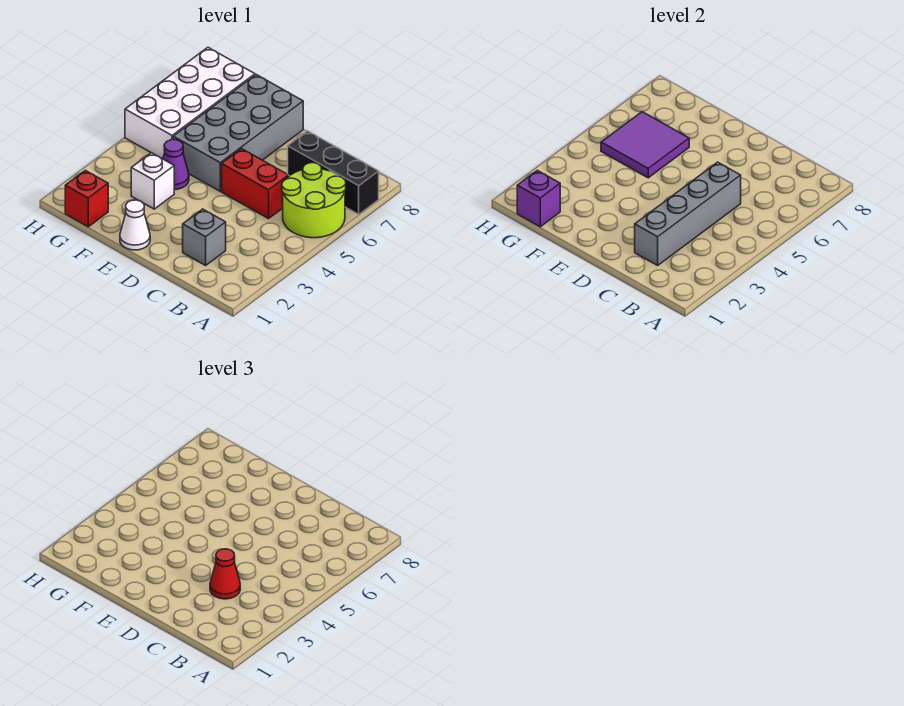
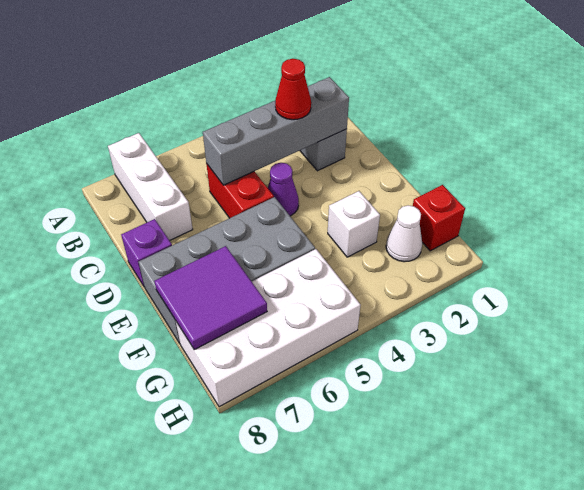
lime round brick A5:B6 level 1 -> none
black brick A7:C7 level 1 -> white brick A7:C7 level 1
white cone E1 level 1 -> white cone G2 level 1
purple cone F4 level 1 -> purple cone D4 level 1
purple tile F5:G6 level 2 -> purple tile F7:G8 level 2
purple brick G1 level 2 -> purple brick D8 level 1

